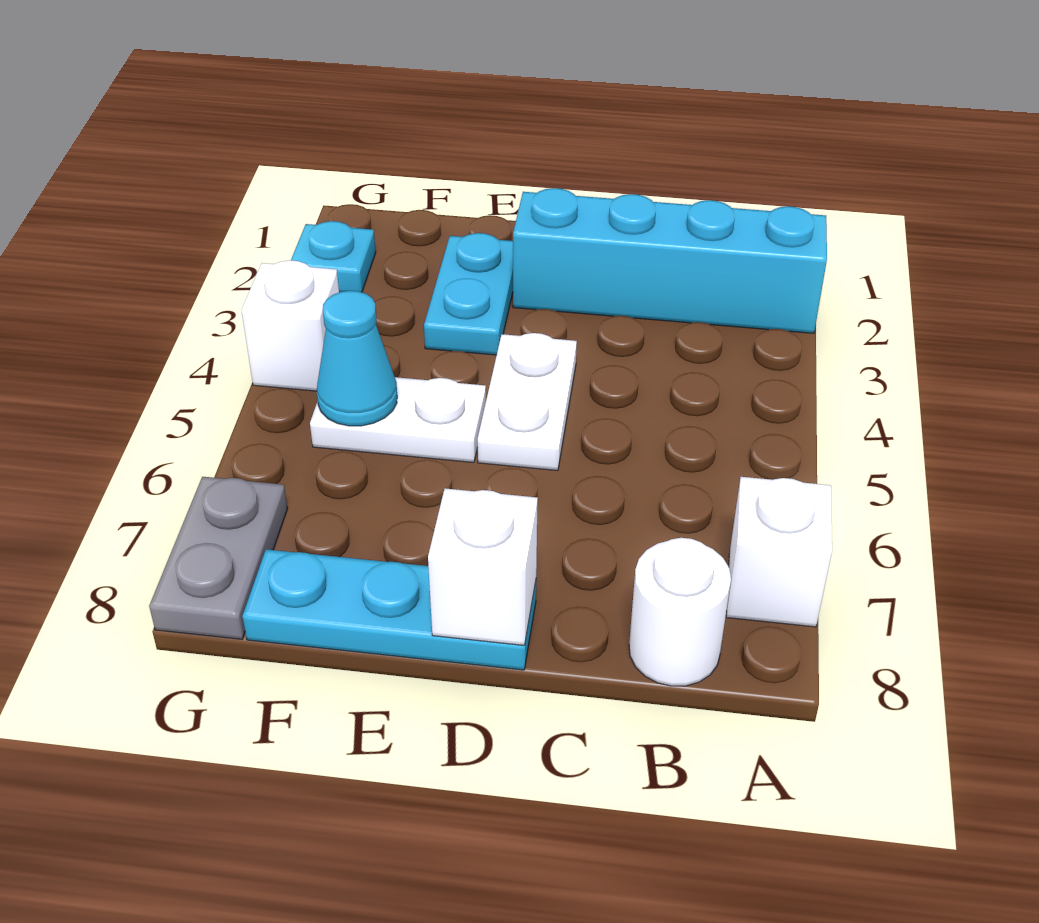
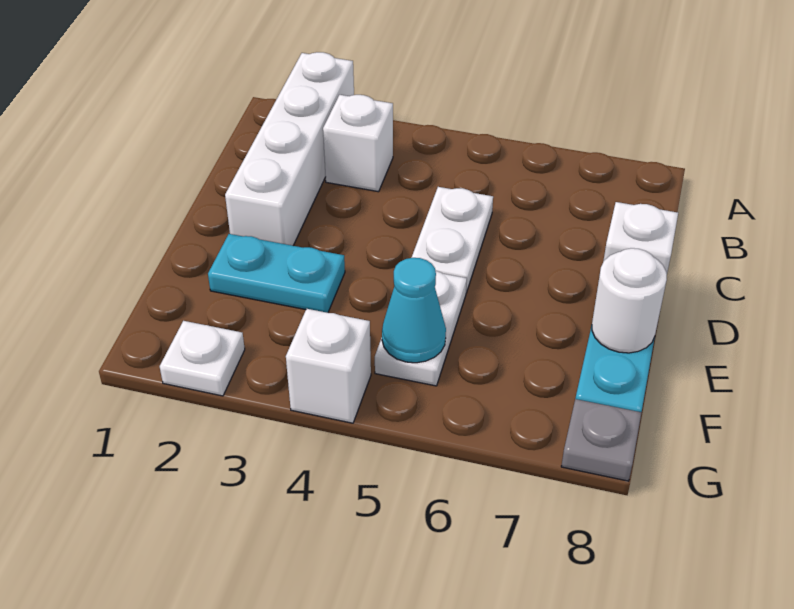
cyan brick A2:D2 level 1 -> white brick A2:D2 level 1
white brick A7 level 1 -> white brick B3 level 1
white round brick B8 level 1 -> white round brick E8 level 2
white plate D4:D5 level 1 -> white plate C5:D5 level 1
cyan plate G2 level 1 -> white plate G2 level 1
grey plate G7:G8 level 1 -> grey plate G8 level 1

